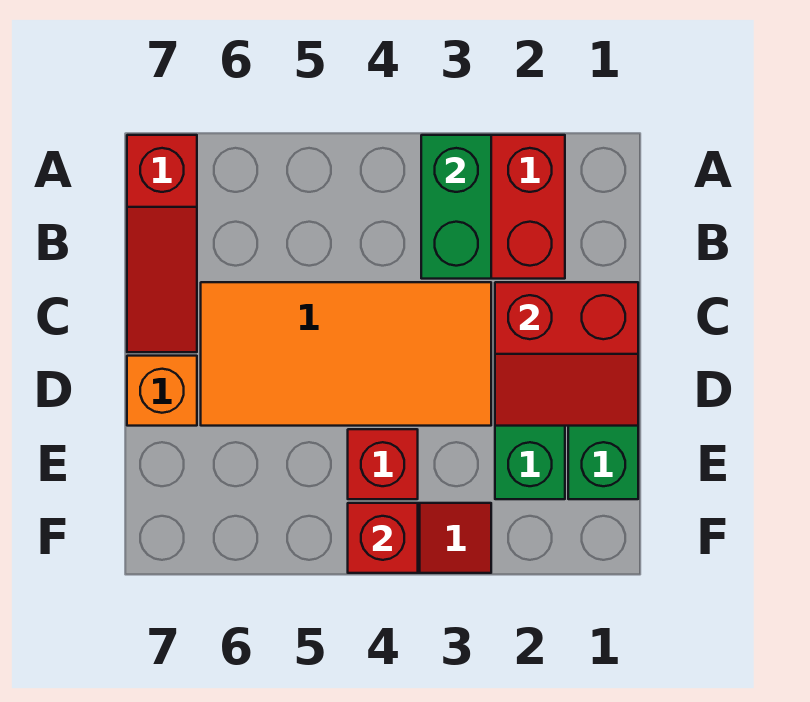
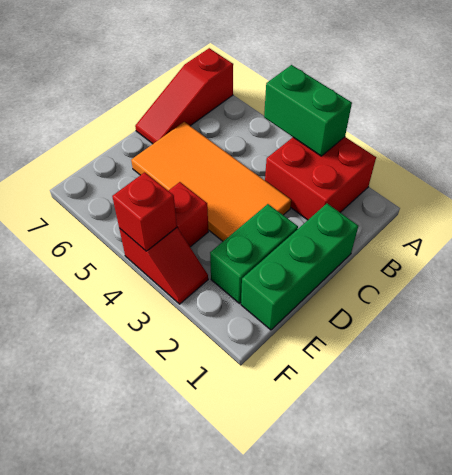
green brick A3:B3 level 2 -> green brick A3:A4 level 2
red slope C1:D2 level 2 top C -> none
orange brick D7 level 1 -> none

